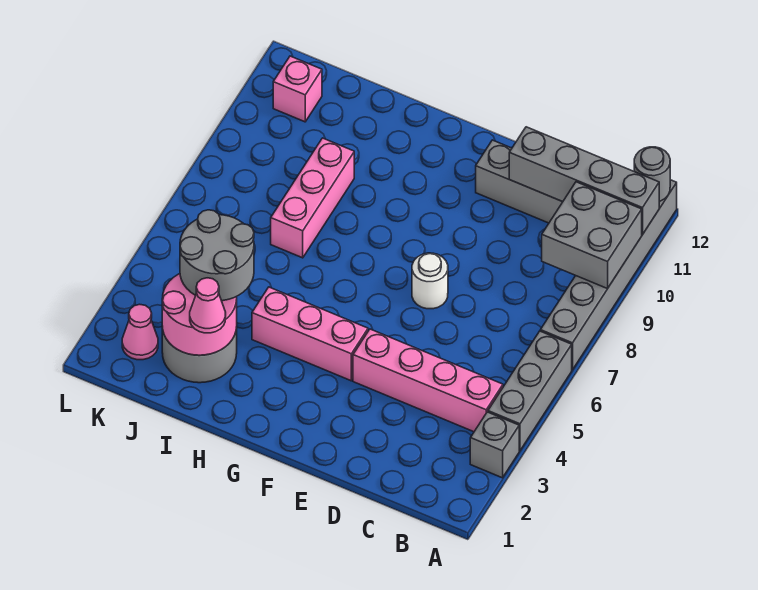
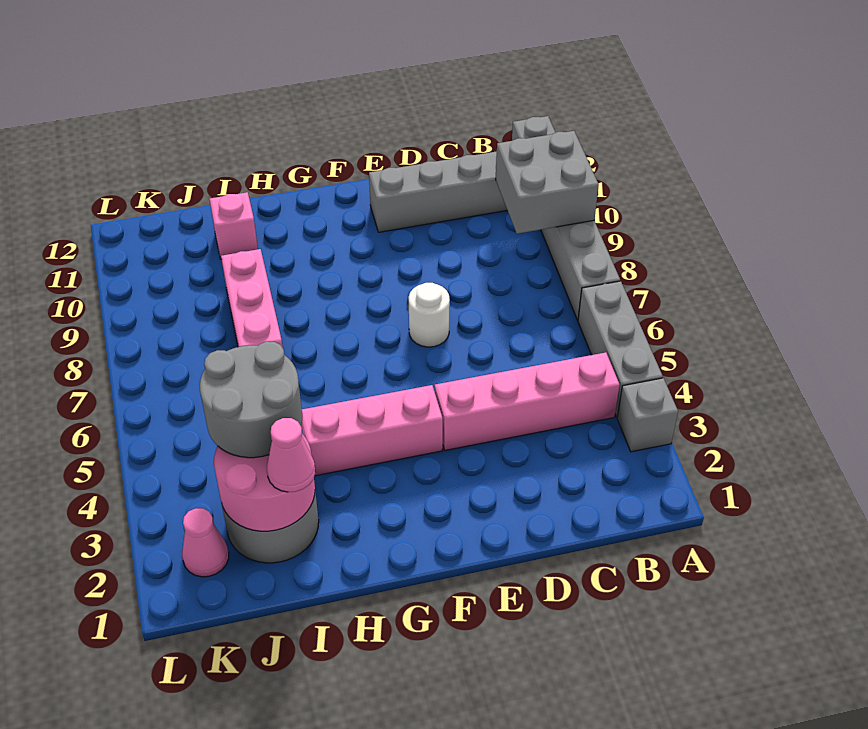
grey brick A11:D11 level 2 -> none
grey round brick A12 level 2 -> none
pink brick K11 level 1 -> pink brick I11 level 1

